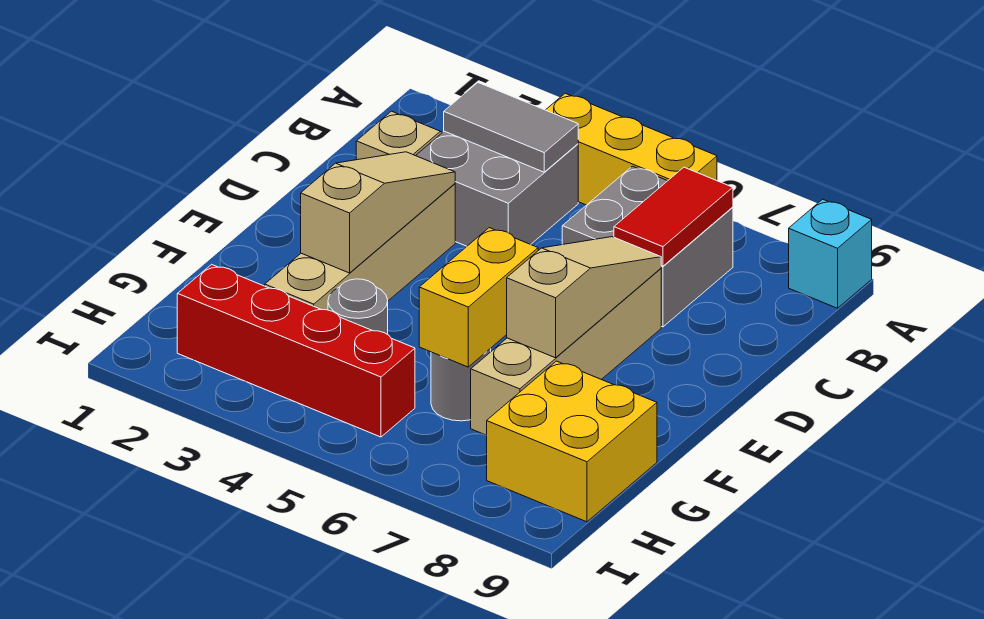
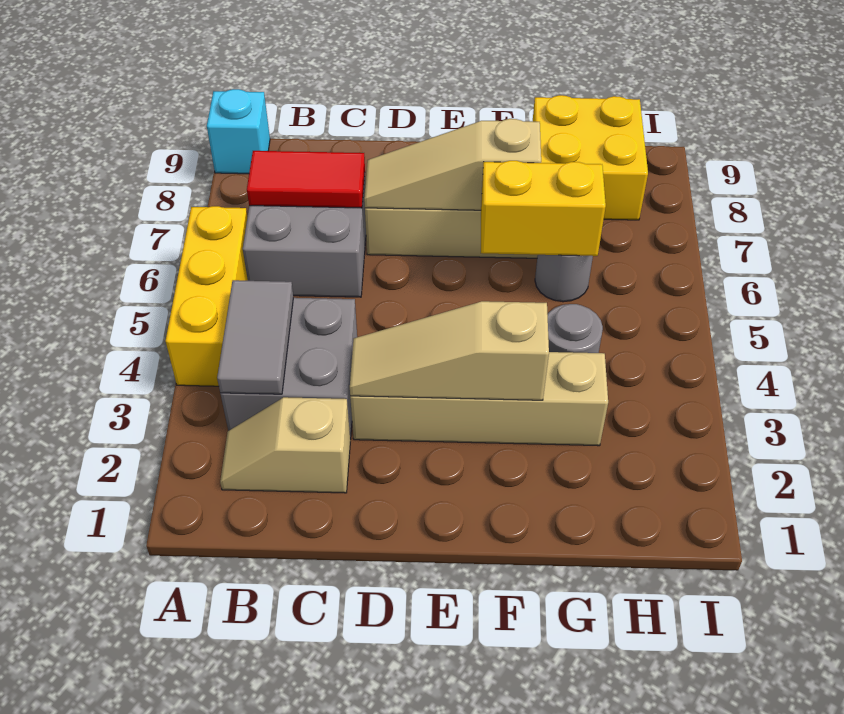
red brick H2:H5 level 1 -> none

